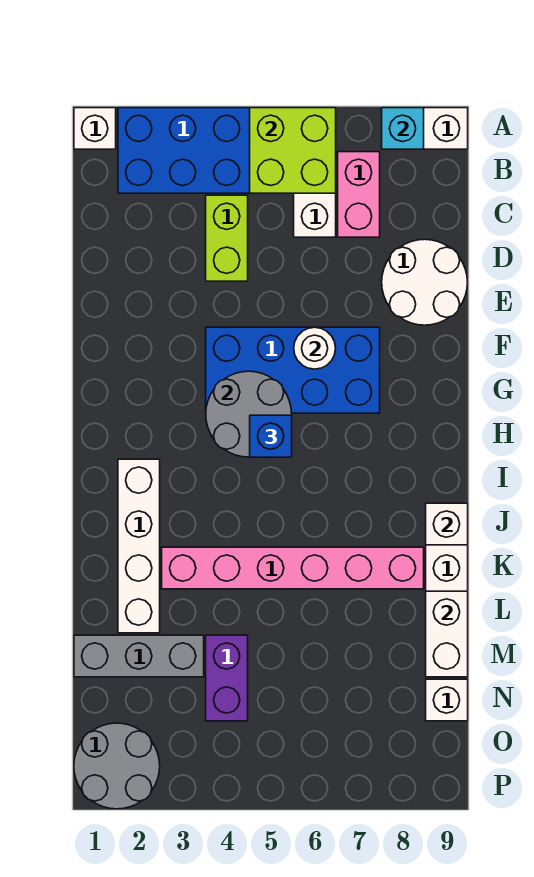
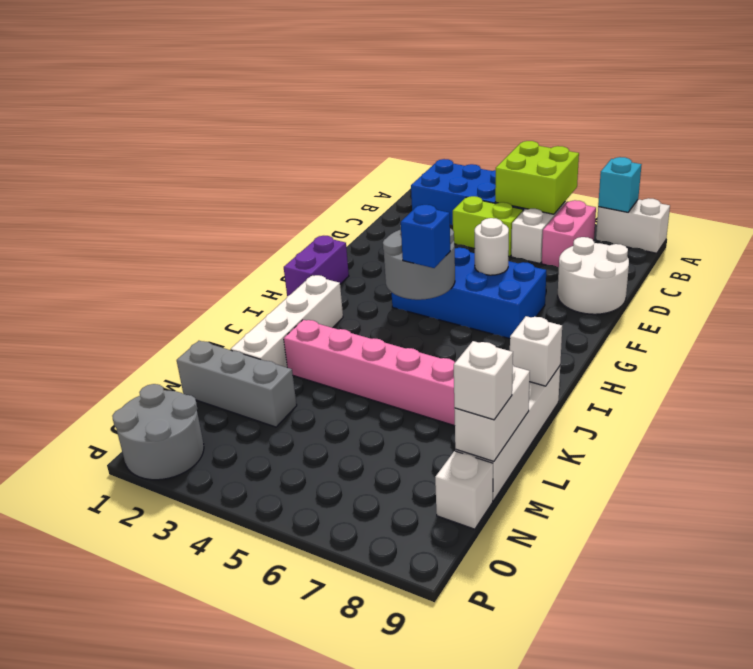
white brick A1 level 1 -> white brick M9 level 3
lime brick C4:D4 level 1 -> lime brick C4:C5 level 1
purple brick M4:N4 level 1 -> purple brick G1:H1 level 1

